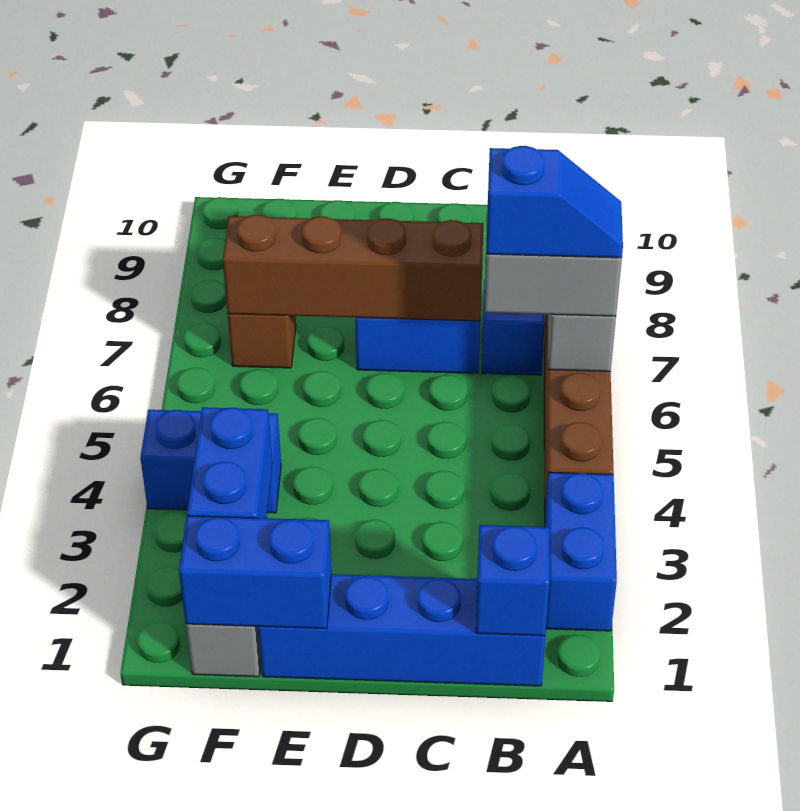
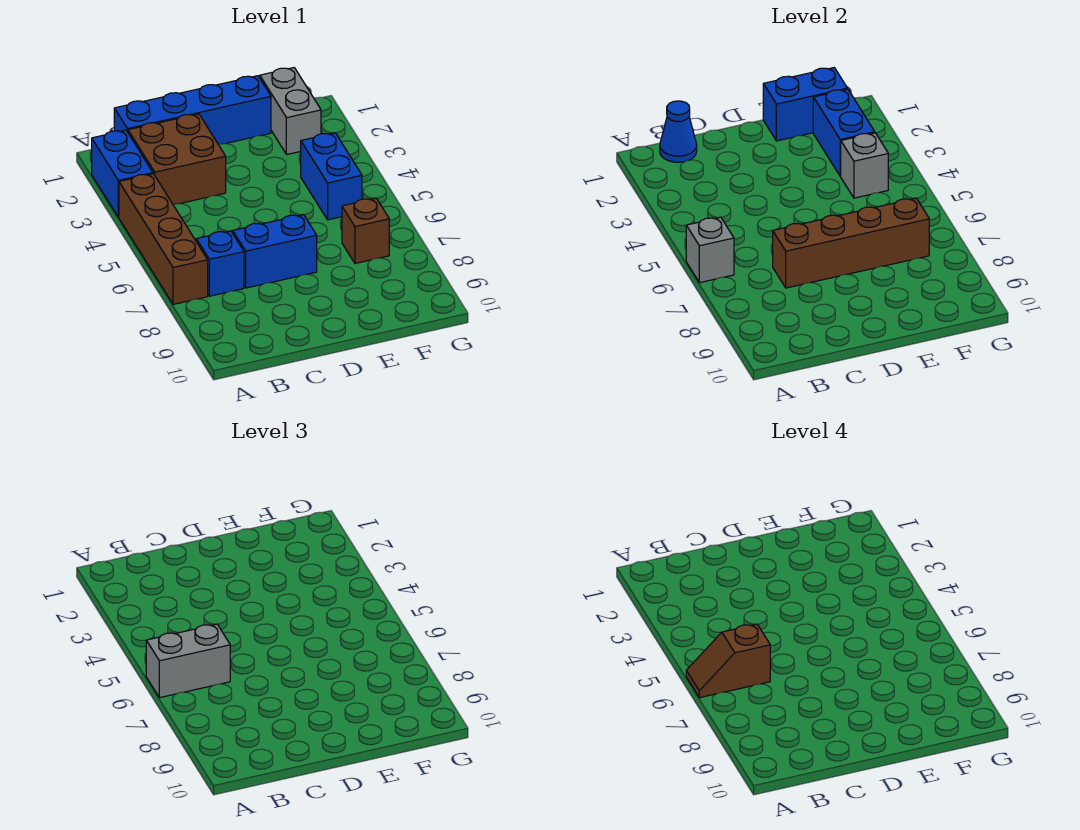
blue slope A6:B6 level 4 top B -> brown slope A6:B6 level 4 top B
blue brick B1 level 2 -> blue cone B1 level 2
none -> brown brick B2:C3 level 1
blue brick F4:G4 level 1 -> blue brick F4:F5 level 1
none -> grey brick F4 level 2

